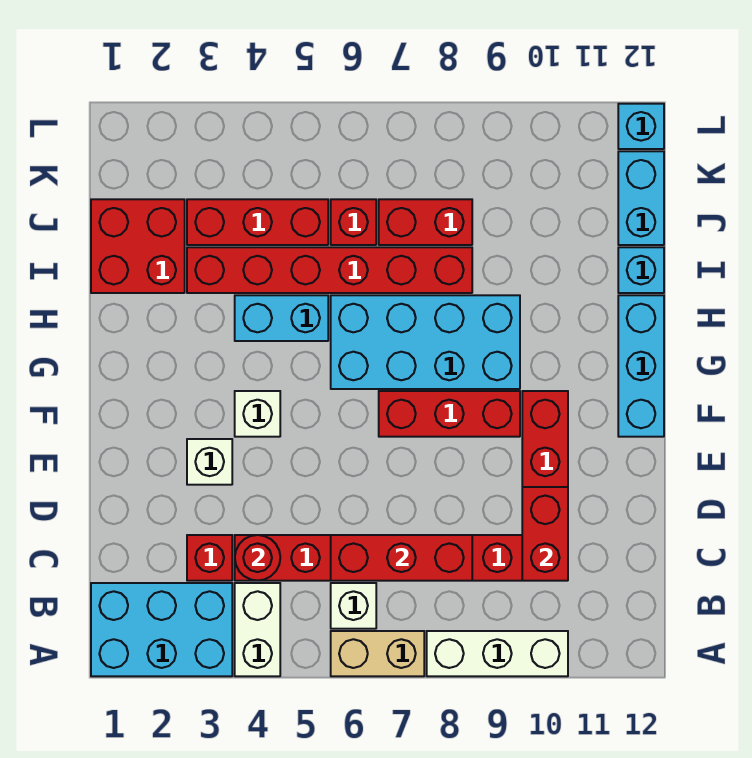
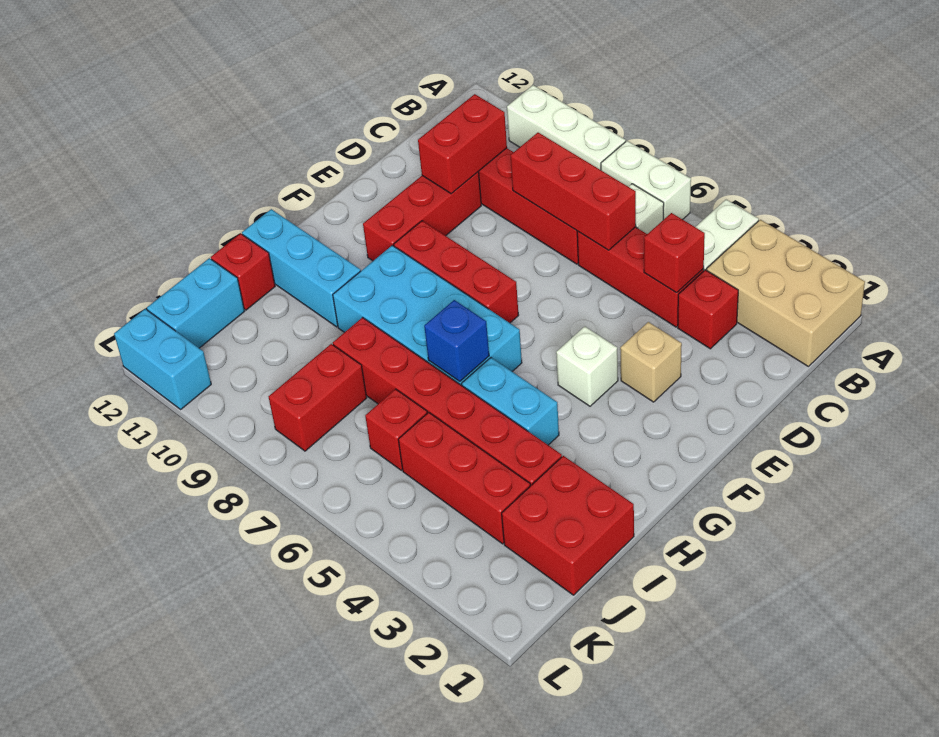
cyan brick A1:B3 level 1 -> tan brick A1:B3 level 1
tan brick A6:A7 level 1 -> white brick A6:A7 level 1
red round brick C4 level 2 -> red brick C4 level 2
white brick E3 level 1 -> tan brick E3 level 1
cyan brick F12:H12 level 1 -> cyan brick H10:H12 level 1
none -> blue brick H6 level 2
cyan brick I12 level 1 -> red brick I12 level 1
red brick J7:J8 level 1 -> red brick J8:K8 level 1
cyan brick L12 level 1 -> cyan brick L11:L12 level 1

